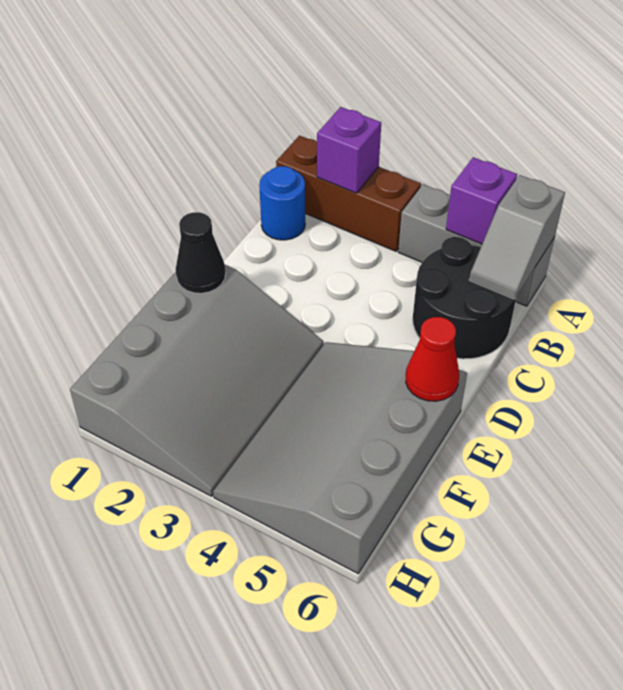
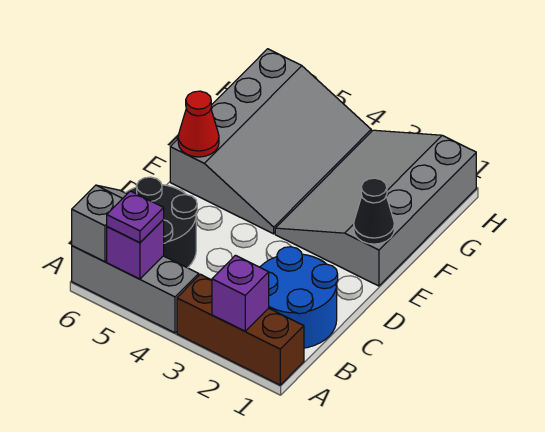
none -> purple plate A5 level 3
blue round brick B1 level 1 -> blue round brick B1:C2 level 1

